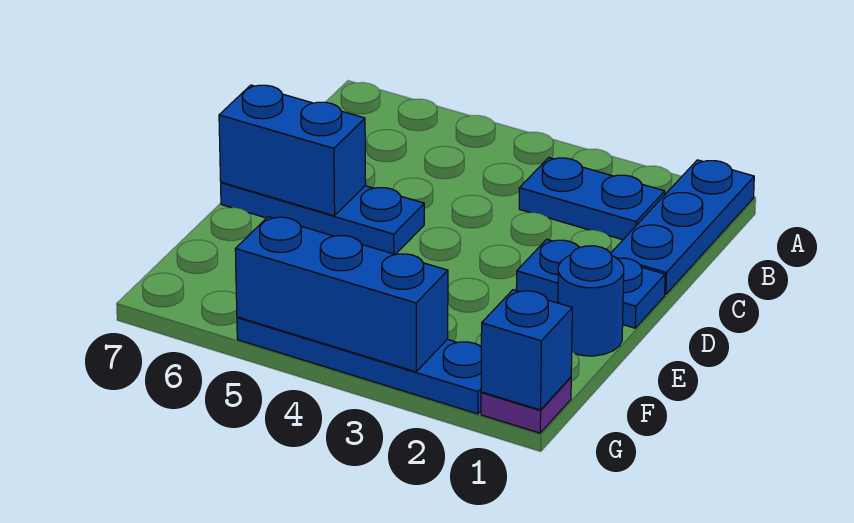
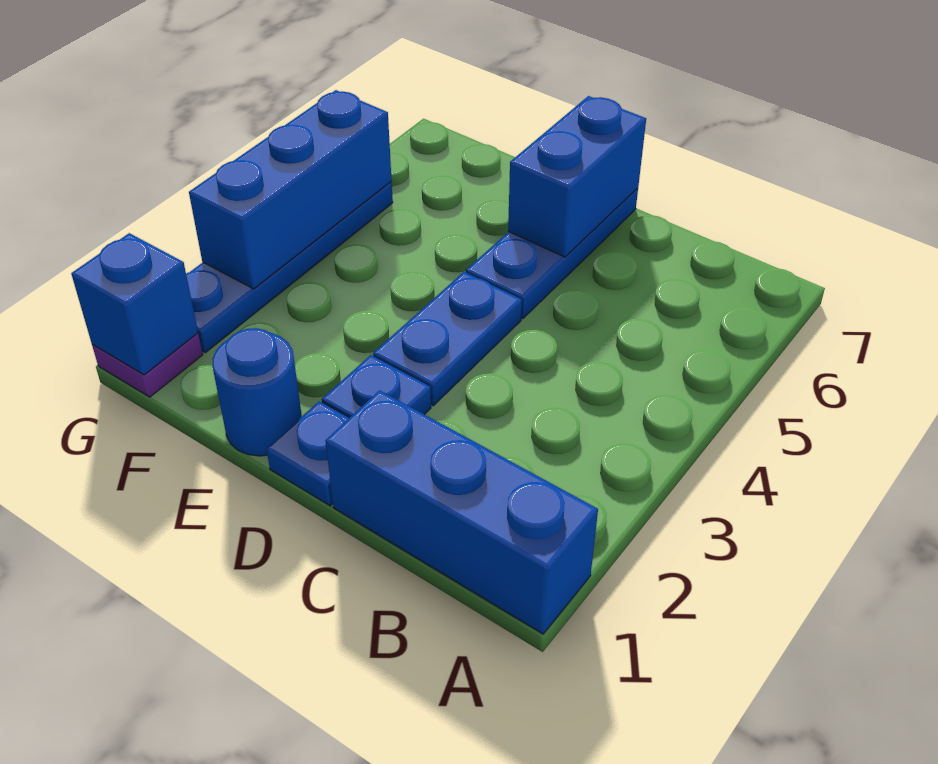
blue plate A1:C1 level 1 -> blue brick A1:C1 level 1
blue plate B2:B3 level 1 -> blue plate D3:D4 level 1

